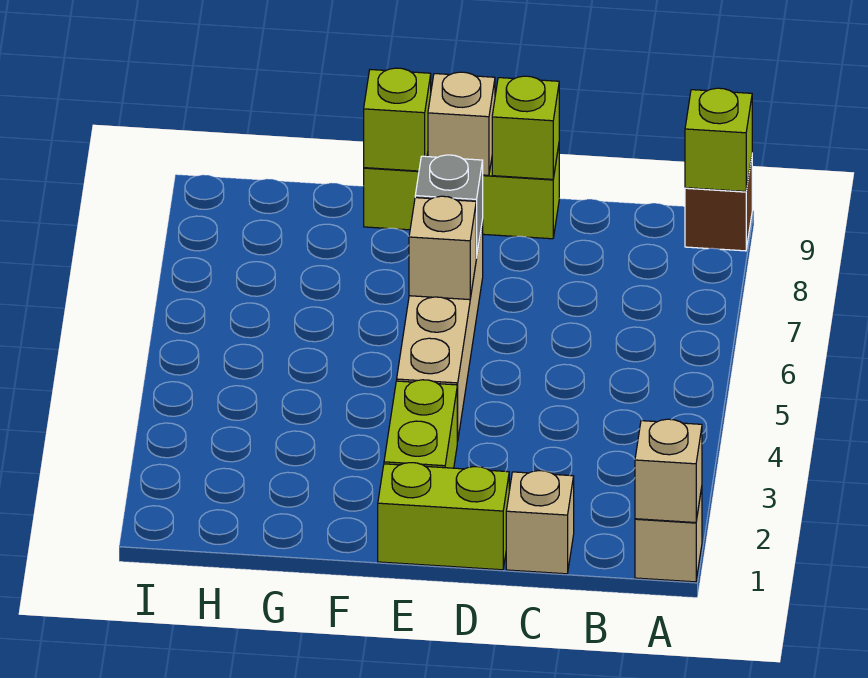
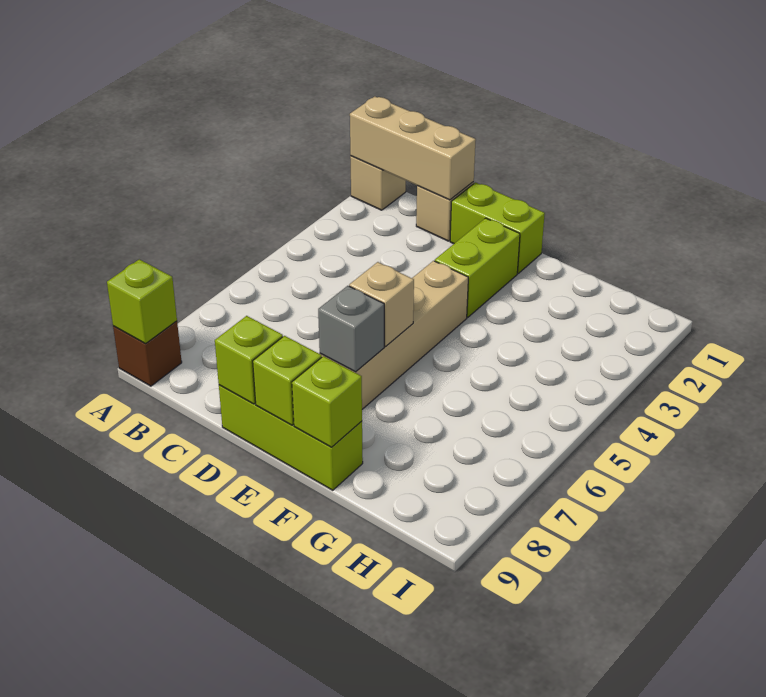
tan brick A1 level 2 -> tan brick A1:C1 level 2
tan brick E9 level 2 -> lime brick E9 level 2

